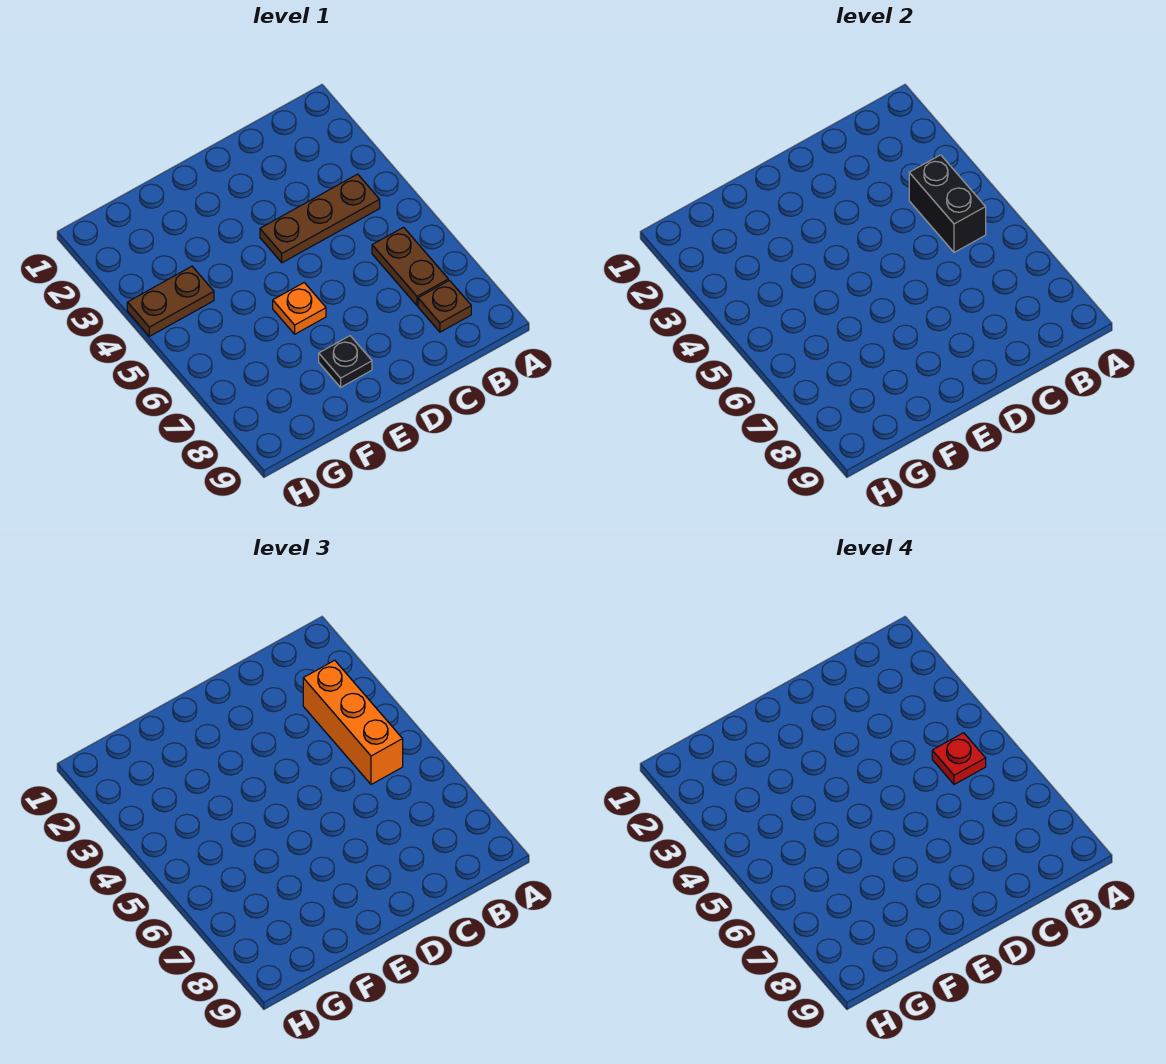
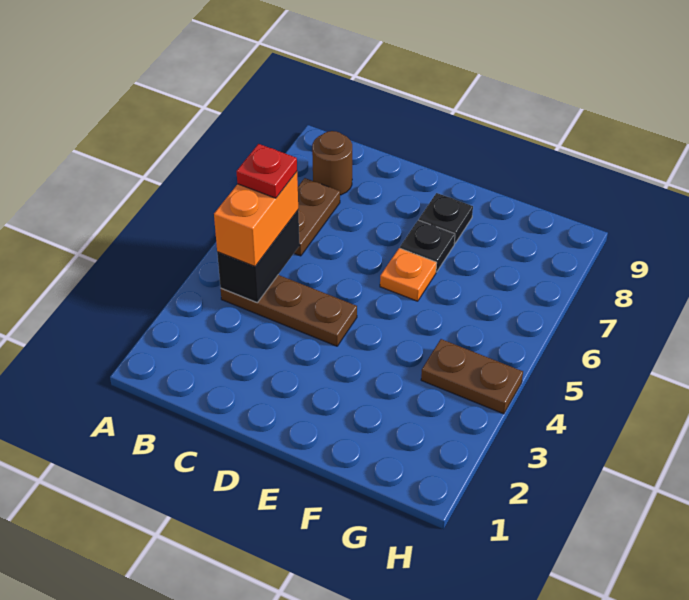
orange brick B3:B5 level 3 -> orange brick B4:B5 level 3
brown plate B8 level 1 -> brown round brick B8 level 1
none -> black plate E7 level 1

